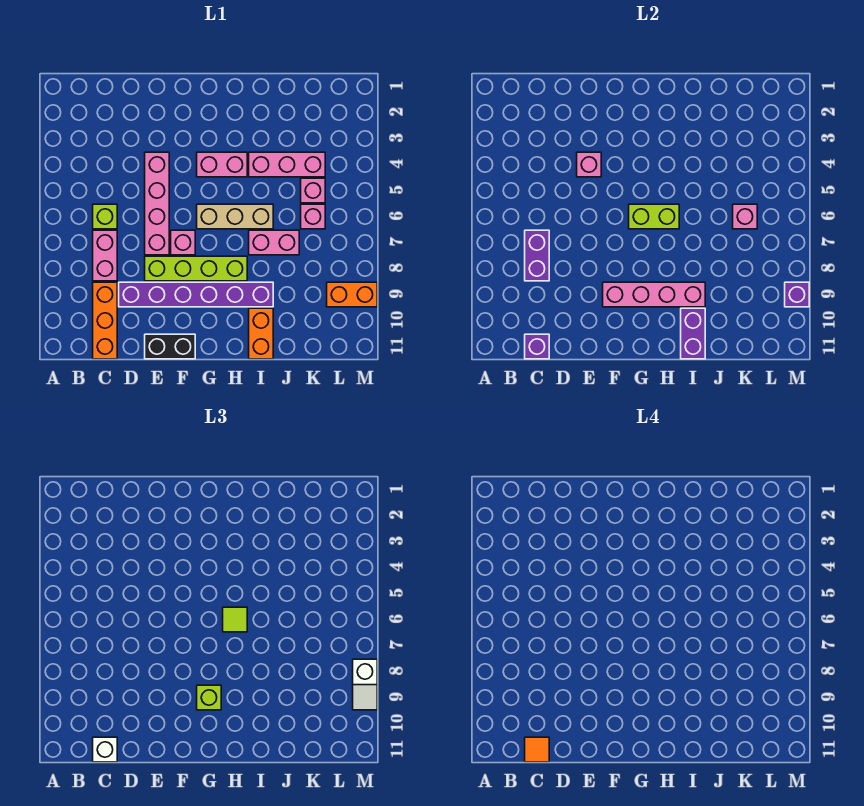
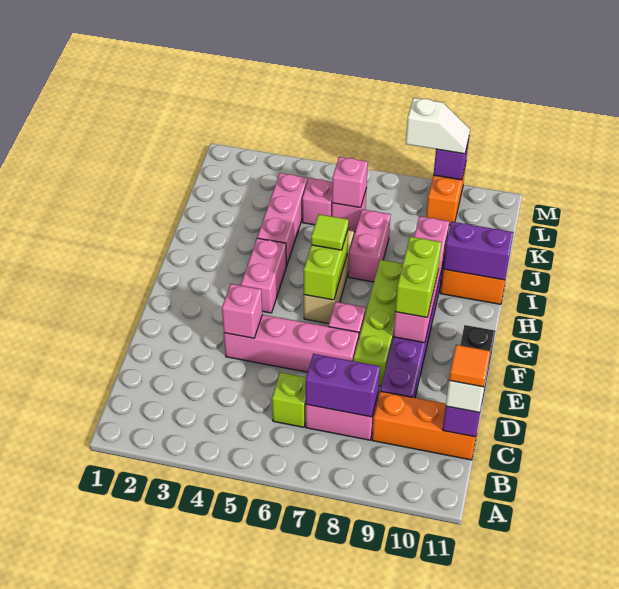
lime brick G9 level 3 -> lime brick F9:G9 level 3

